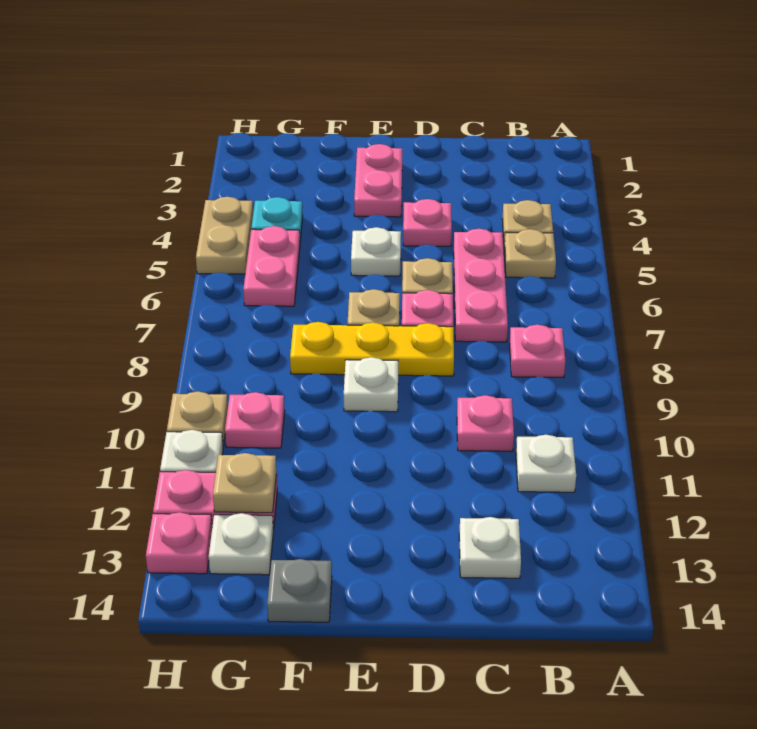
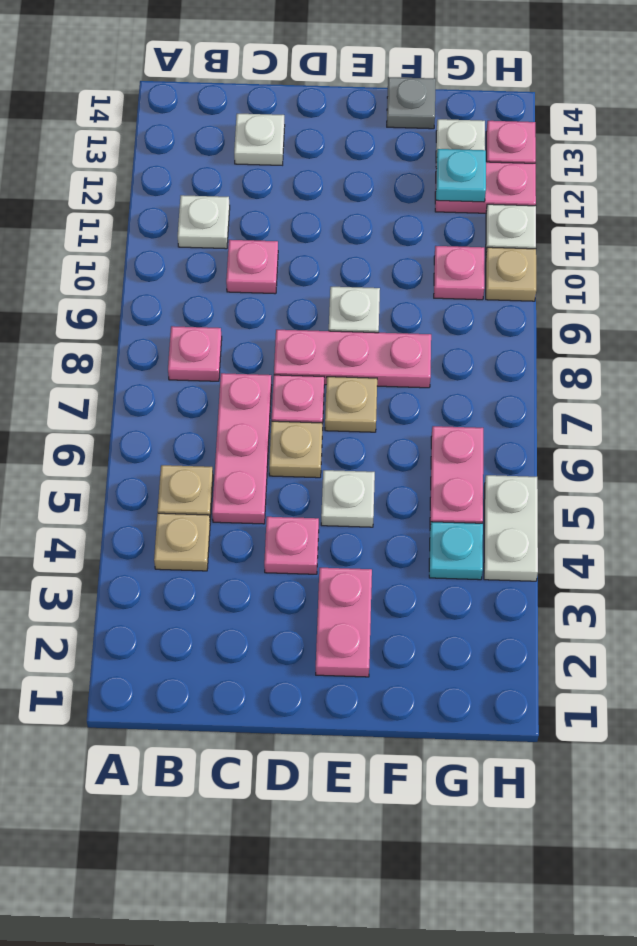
yellow plate D8:F8 level 1 -> pink plate D8:F8 level 1
tan plate G12 level 2 -> cyan plate G12 level 2
tan plate H4:H5 level 1 -> white plate H4:H5 level 1

